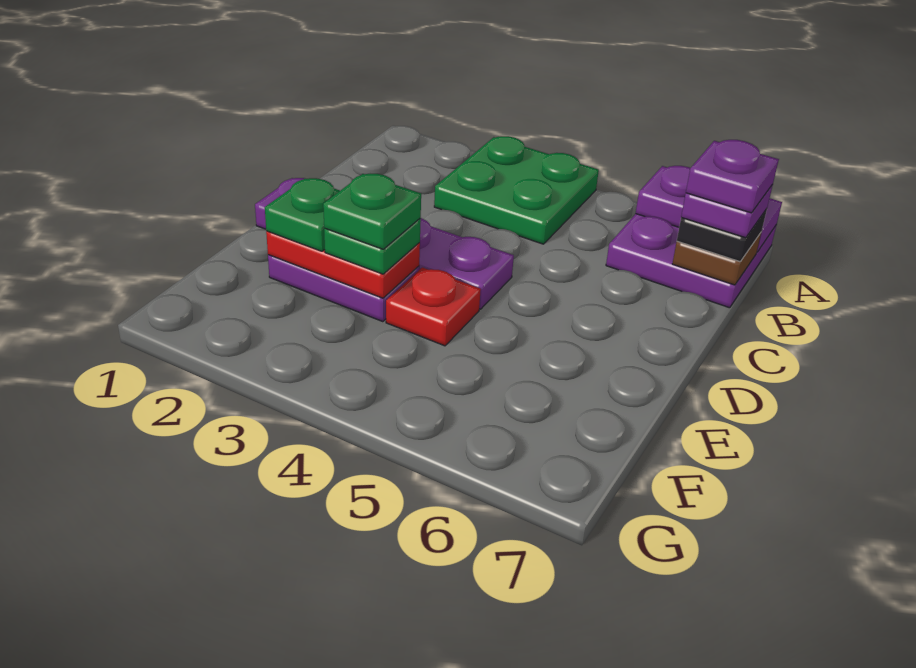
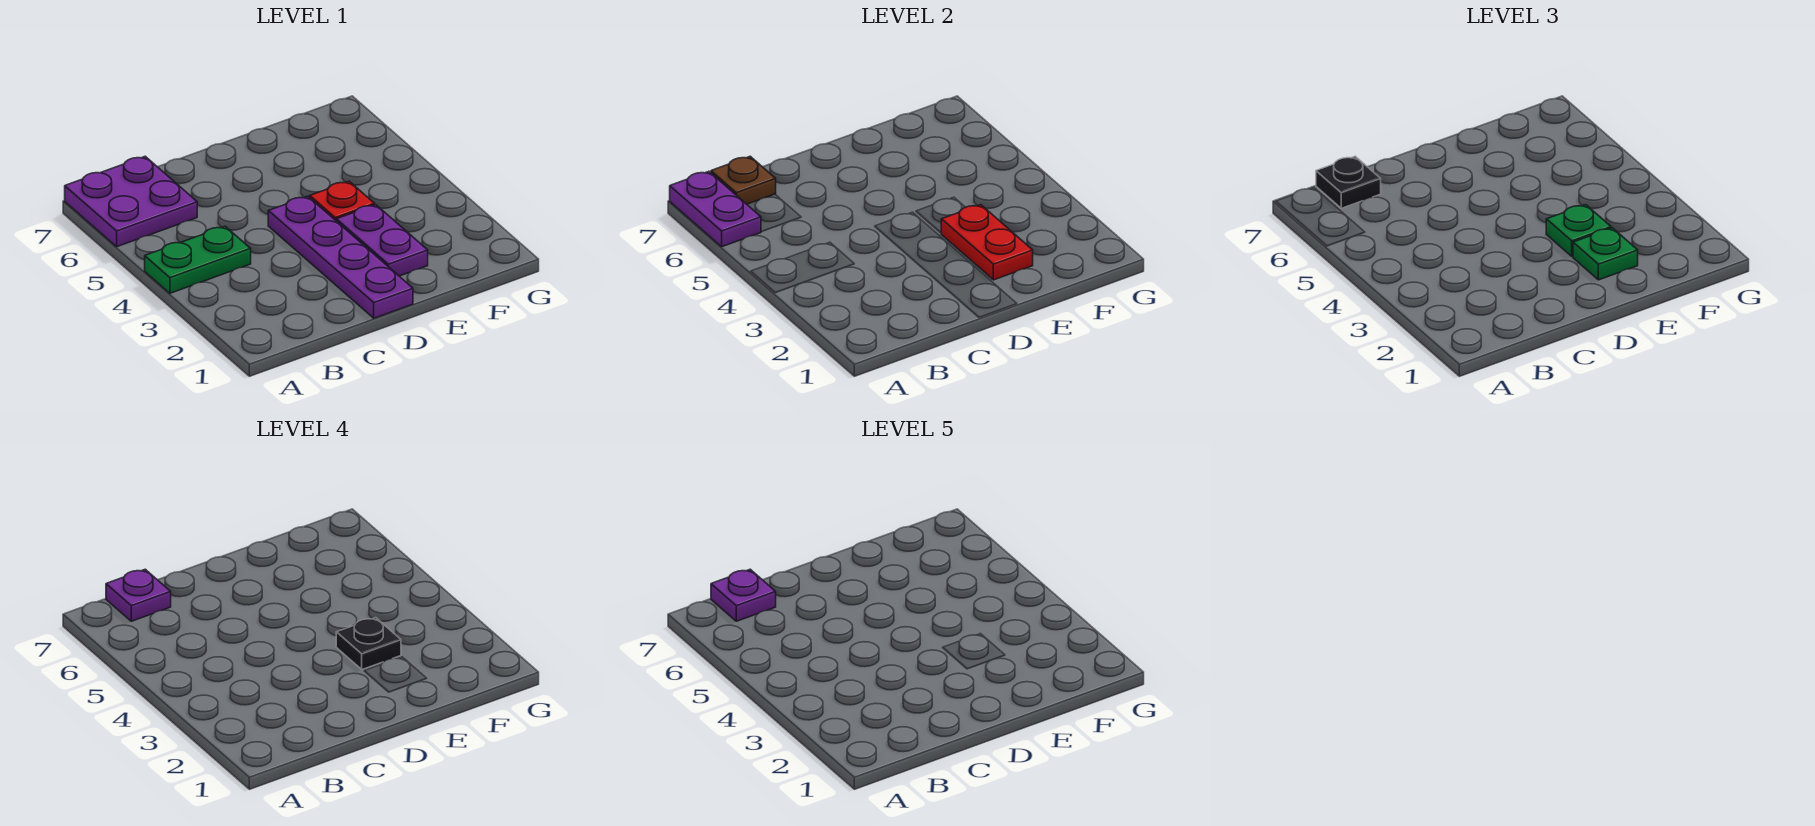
green plate A3:B4 level 1 -> green plate A4:B4 level 1
green plate E3 level 4 -> black plate E3 level 4

